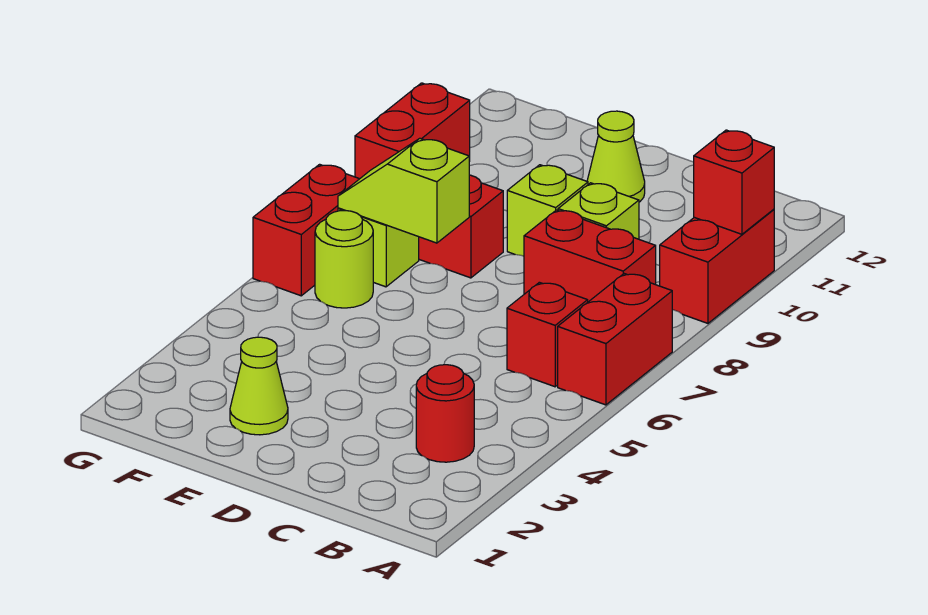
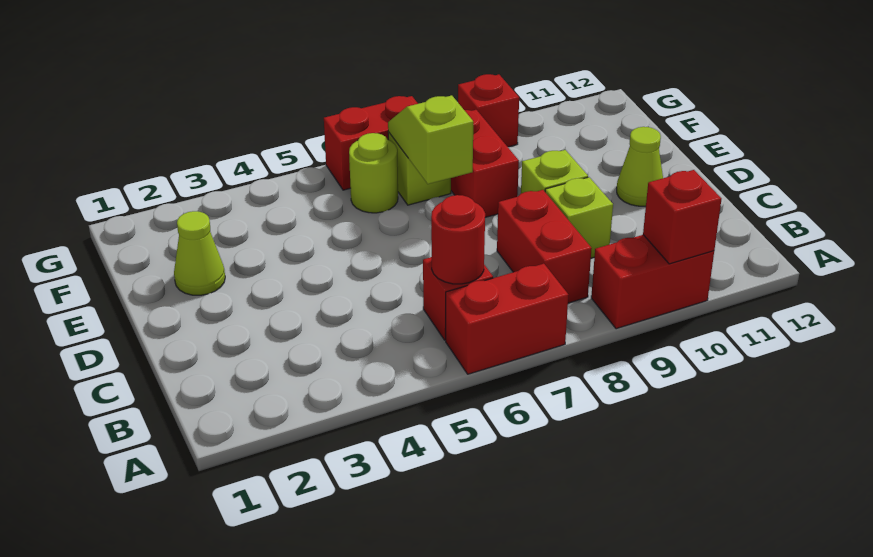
red round brick B3 level 1 -> red round brick B6 level 2
red brick G9:G10 level 1 -> red brick G9 level 1

